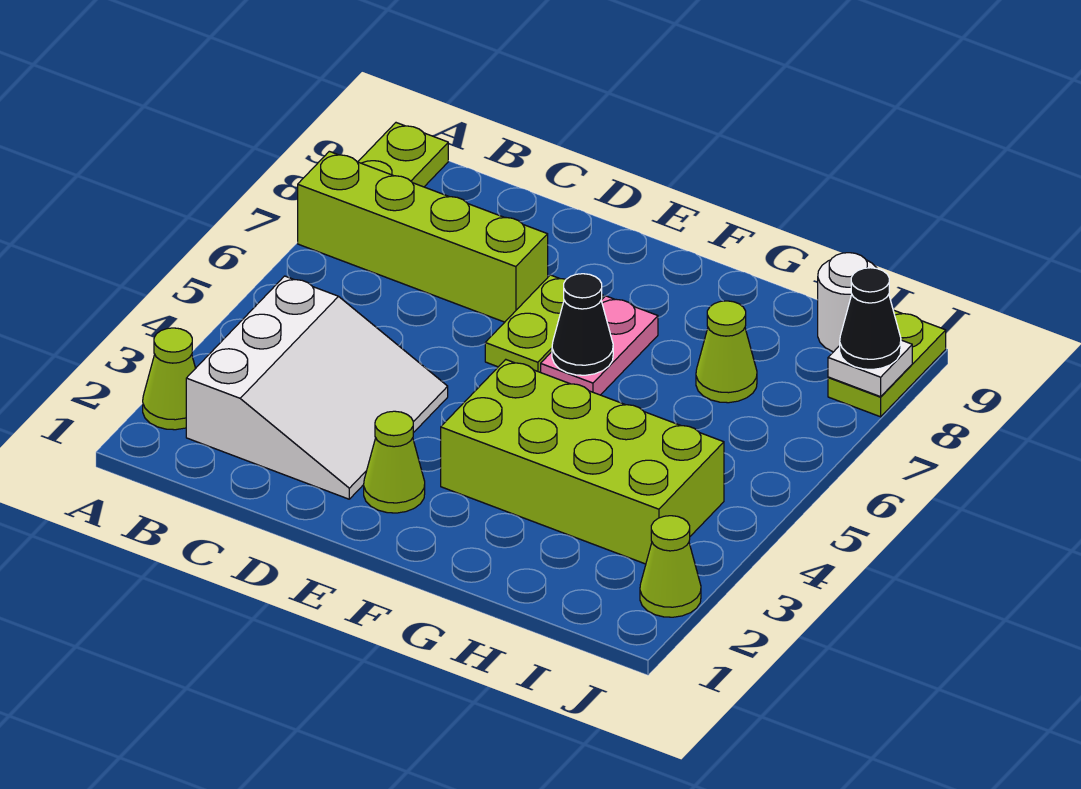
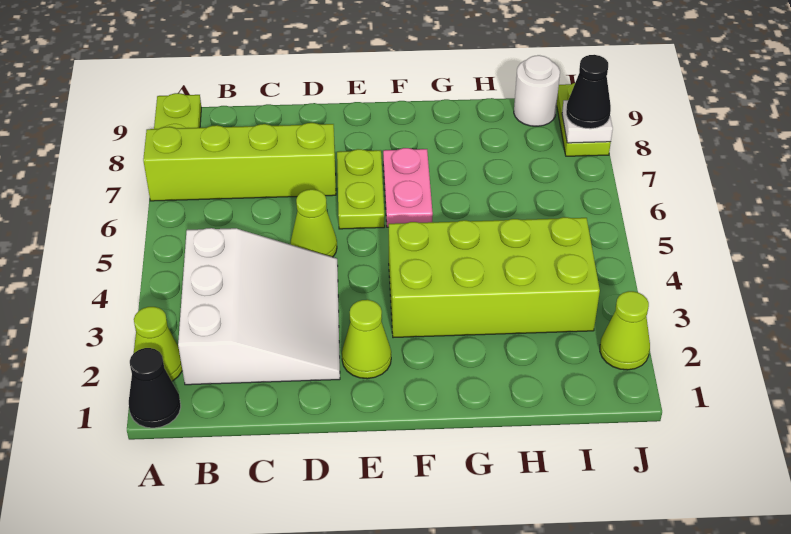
black cone F6 level 2 -> black cone A1 level 1
lime cone H7 level 1 -> lime cone D5 level 1

